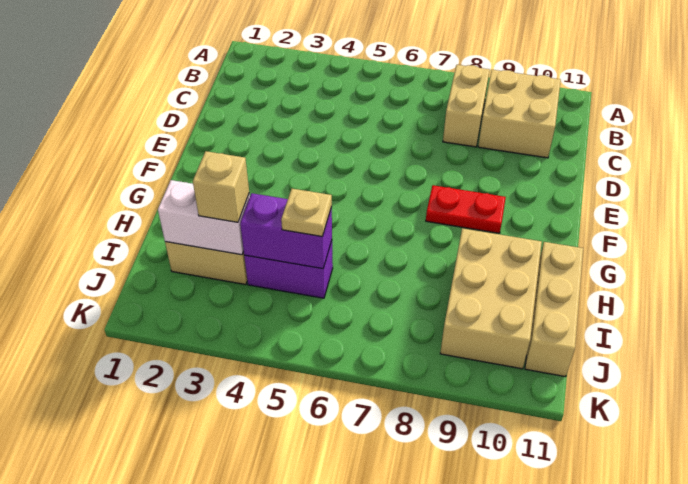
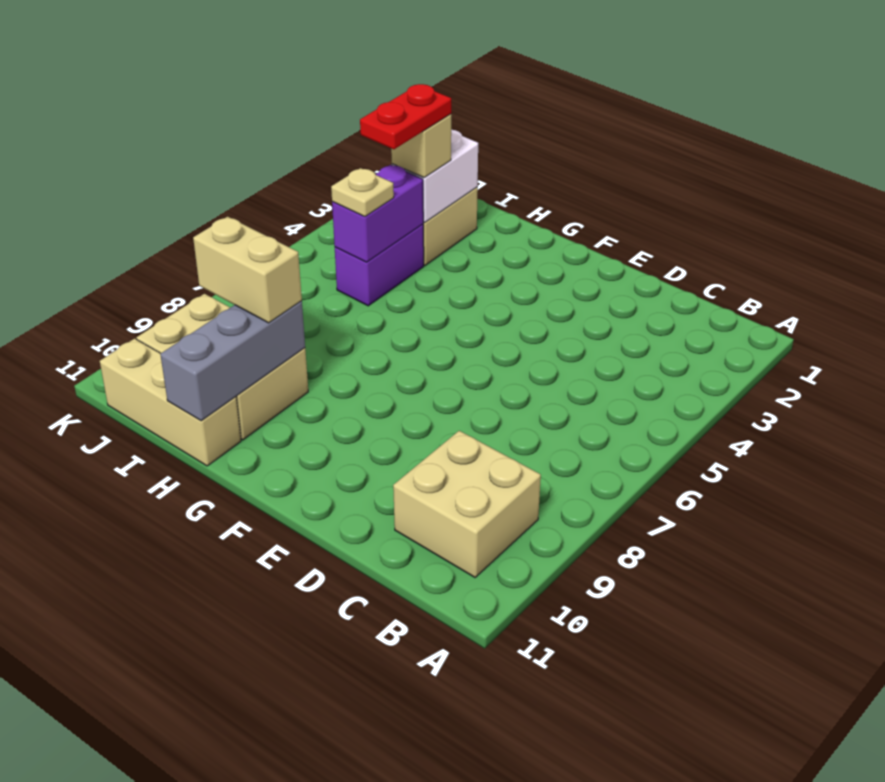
tan brick B8:C8 level 1 -> tan brick H9:I9 level 3
red plate F8:F9 level 1 -> red plate I3:I4 level 4
none -> grey brick H9:H11 level 2

